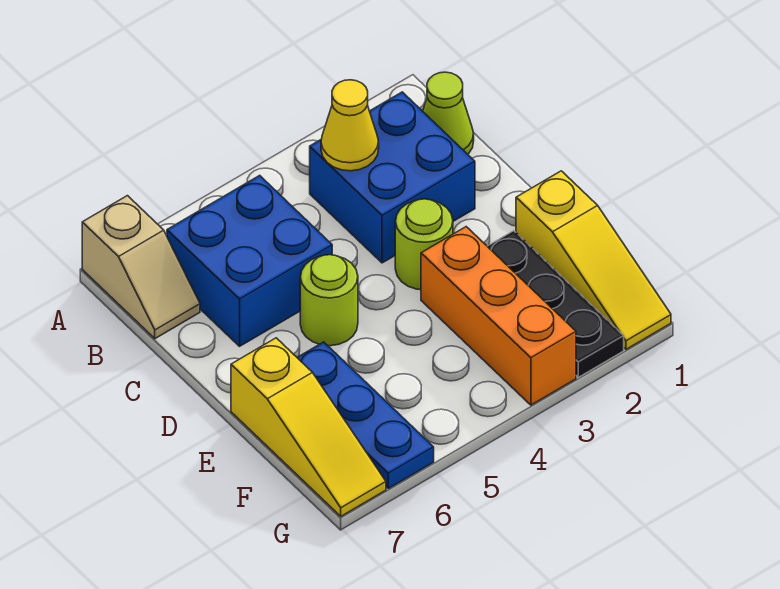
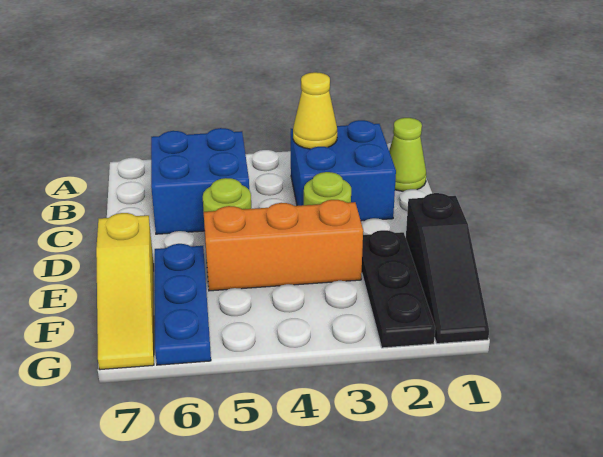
tan slope A7:B7 level 1 top A -> none
yellow slope E1:G1 level 1 top E -> black slope E1:G1 level 1 top E
orange brick E3:G3 level 1 -> orange brick E3:E5 level 1

